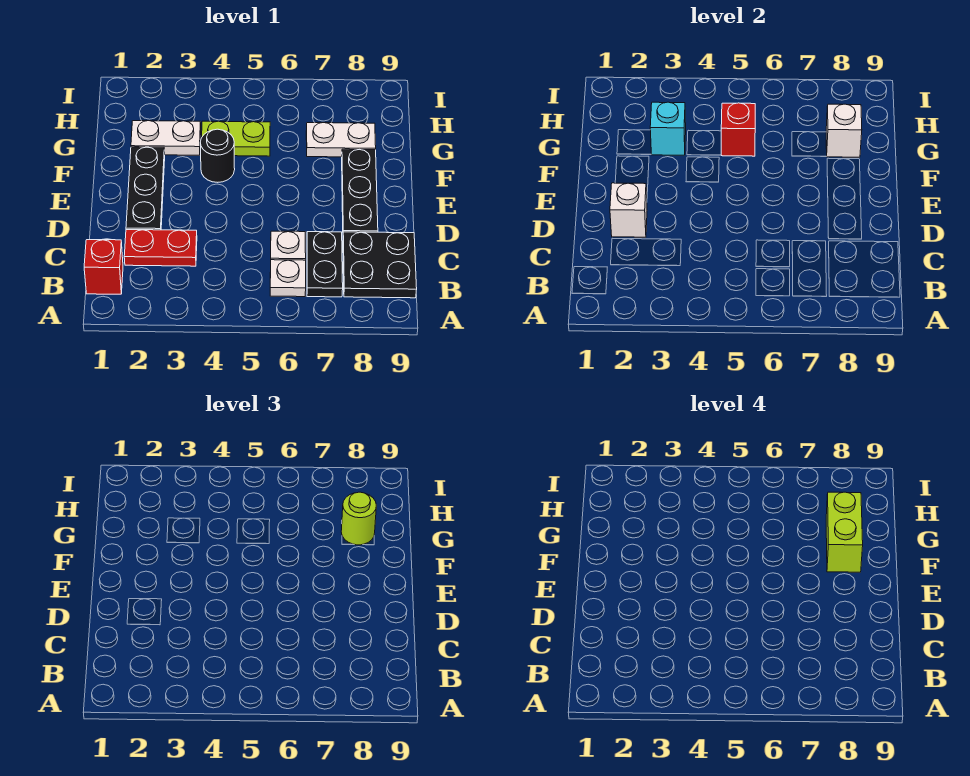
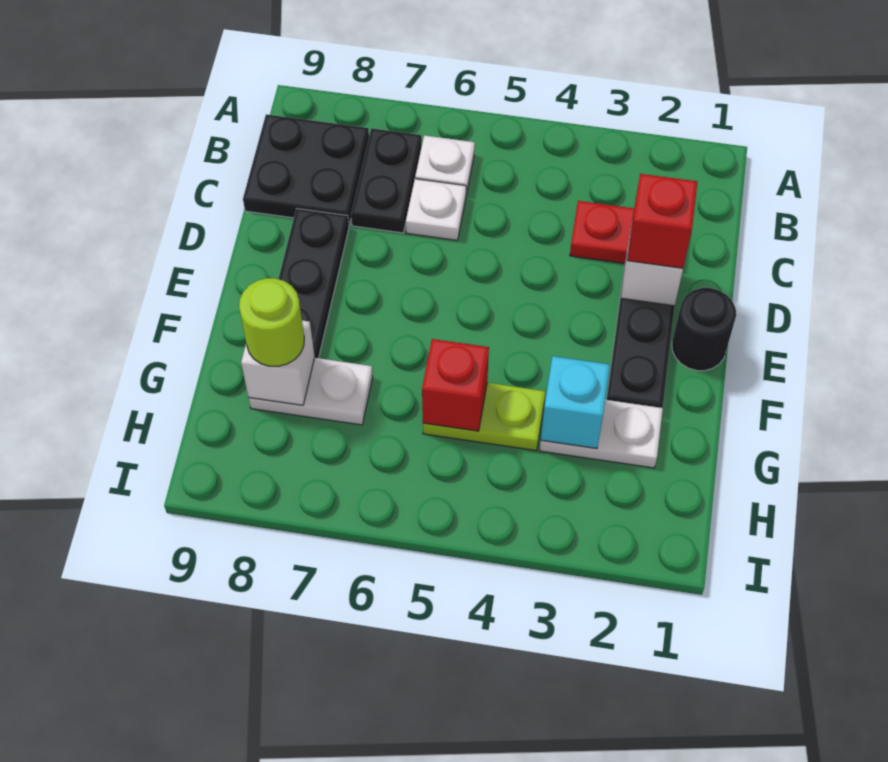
red brick B1 level 1 -> red brick D2 level 3
black round brick F4 level 1 -> black round brick E1 level 1
lime brick F8:G8 level 4 -> none

